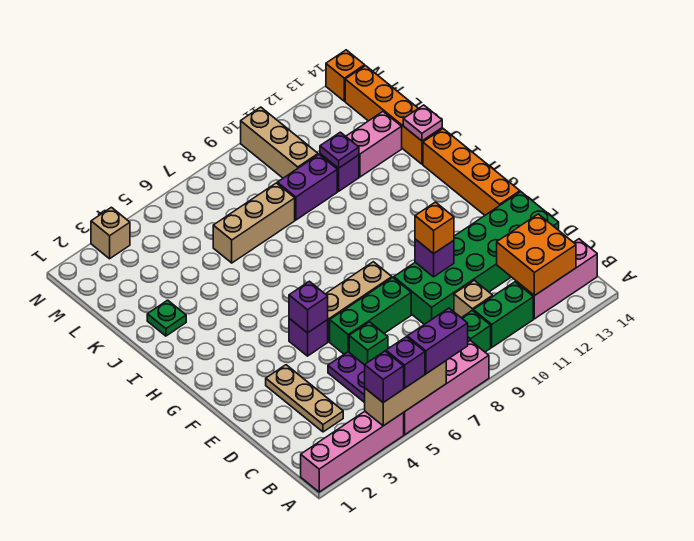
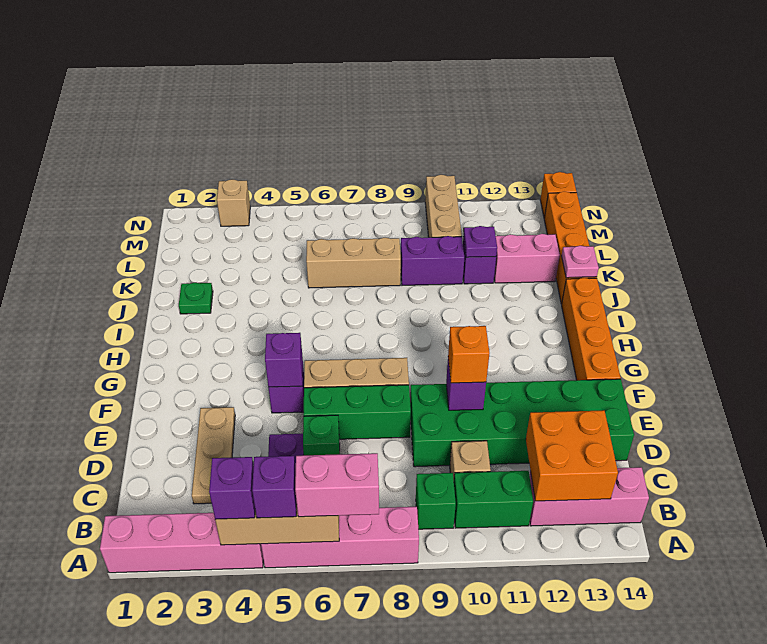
purple brick A6:A7 level 3 -> pink brick A6:A7 level 3

